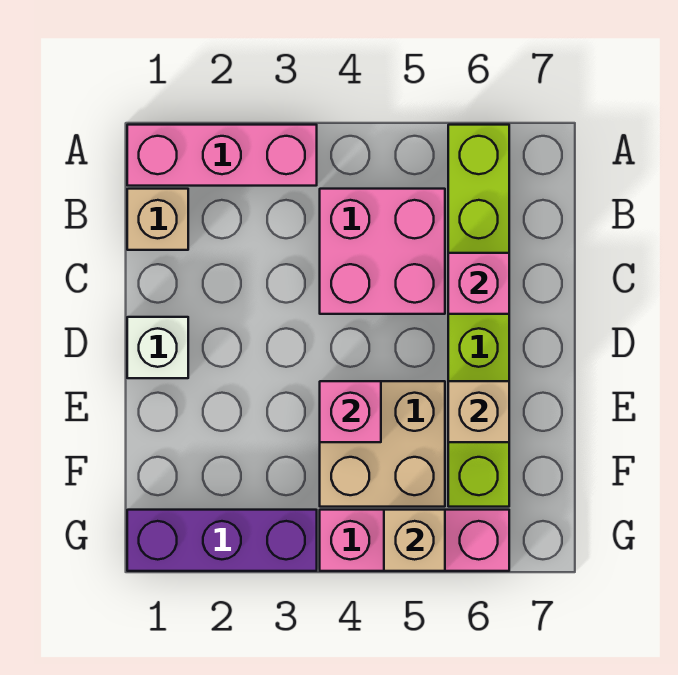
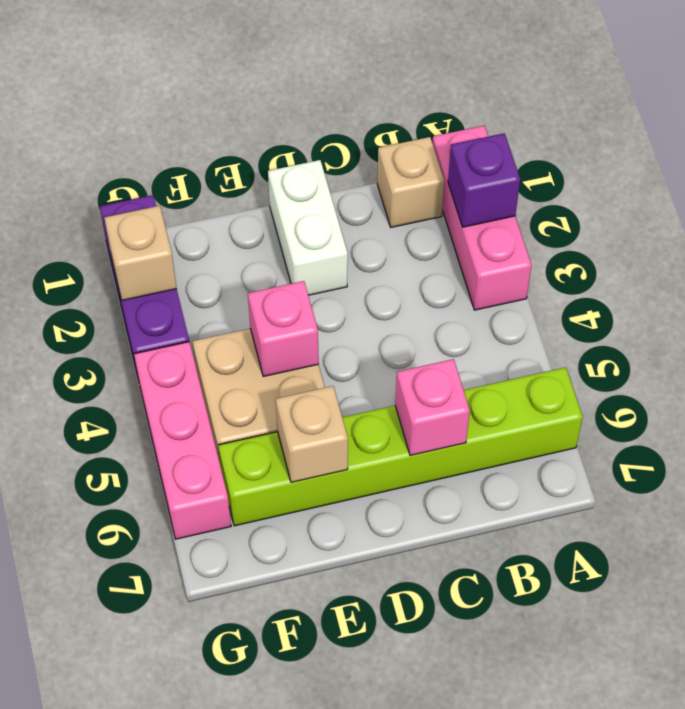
none -> purple brick A2 level 2
pink brick B4:C5 level 1 -> none
white brick D1 level 1 -> white brick D1:D2 level 1
tan brick G5 level 2 -> tan brick G2 level 2

